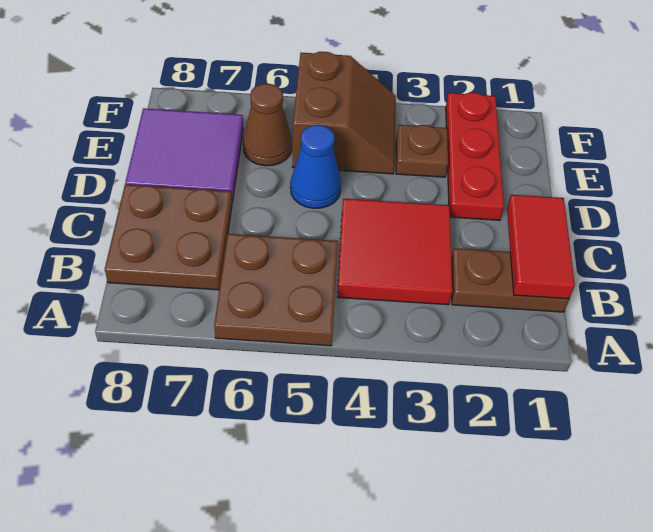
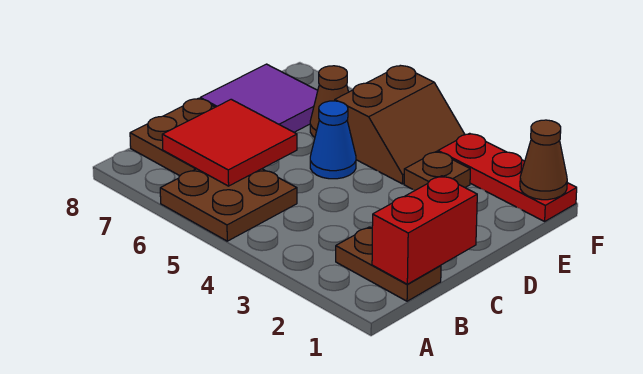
red tile B1:C1 level 2 -> red brick B1:C1 level 2
red tile B3:C4 level 1 -> red tile B6:C7 level 2
red plate D2:F2 level 1 -> red plate F1:F3 level 1
none -> brown cone F1 level 2

